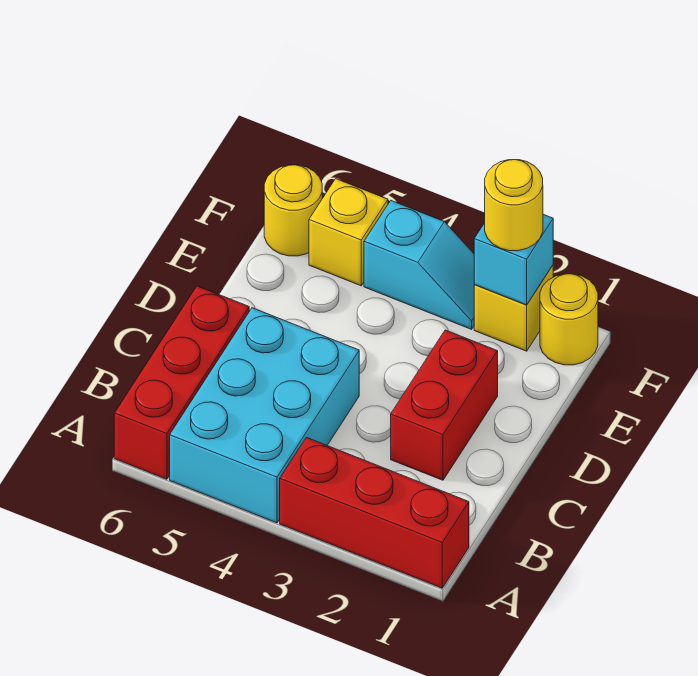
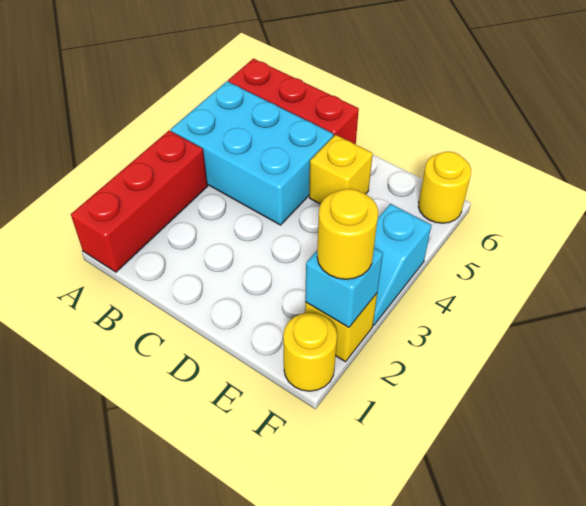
red brick C2:D2 level 1 -> none
yellow brick F5 level 1 -> yellow brick D5 level 1

